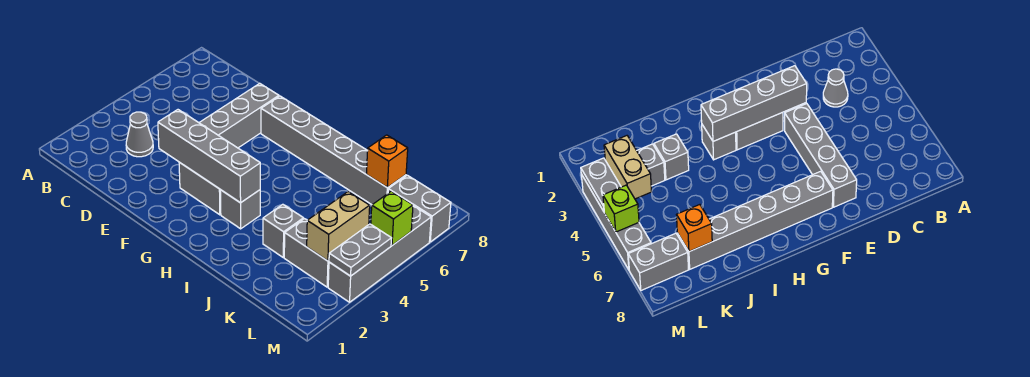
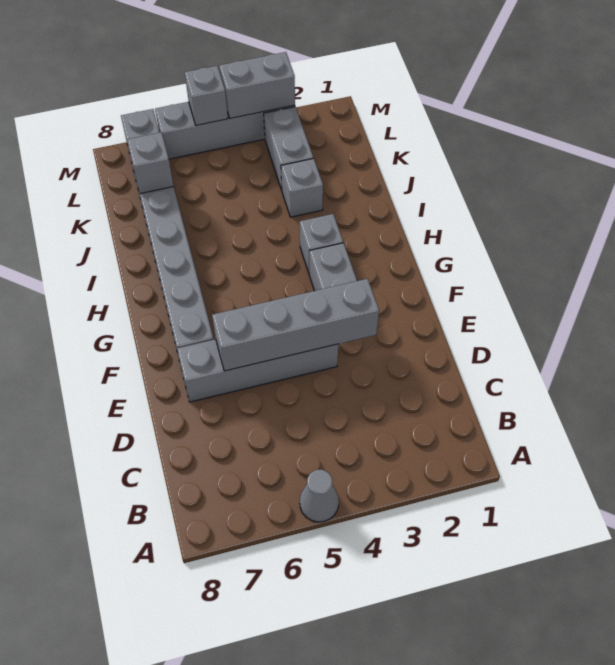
grey cone C3 level 1 -> grey cone A5 level 1
grey brick E3:H3 level 2 -> grey brick E3:E6 level 2
orange brick K7 level 2 -> grey brick K7 level 2
tan brick L3:L4 level 2 -> none
grey plate M3:M4 level 2 -> grey brick M3:M4 level 2
lime brick M5 level 2 -> grey brick M5 level 2

